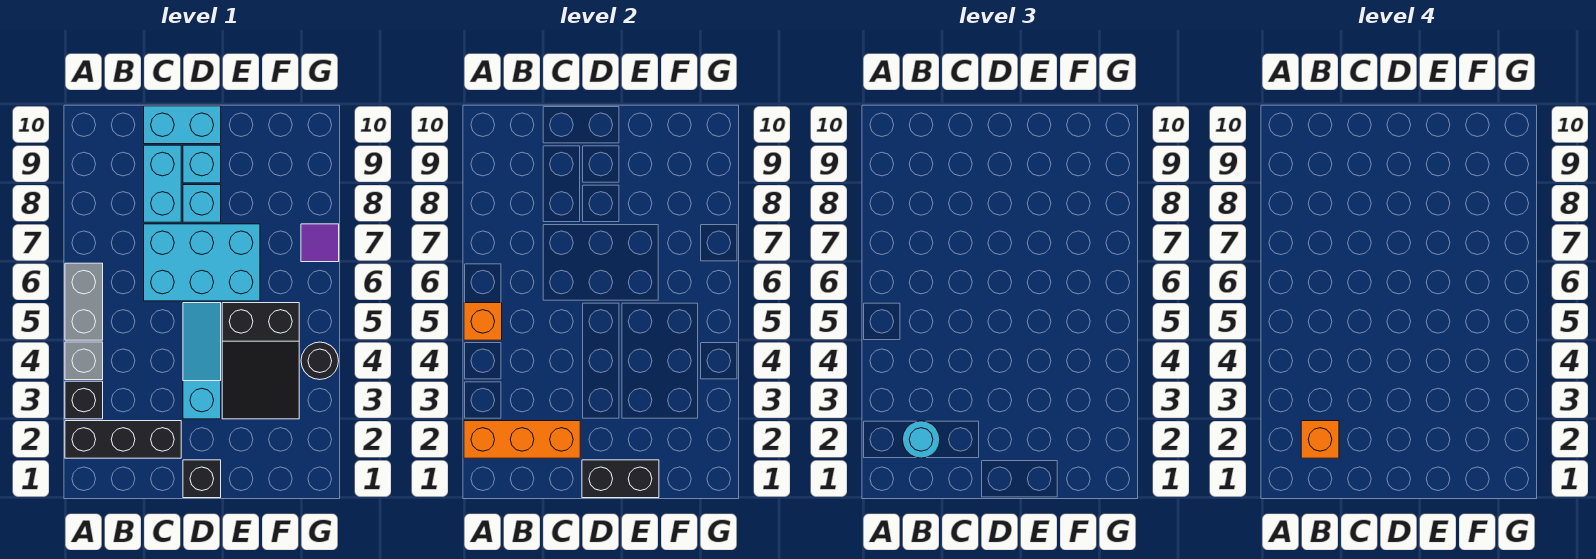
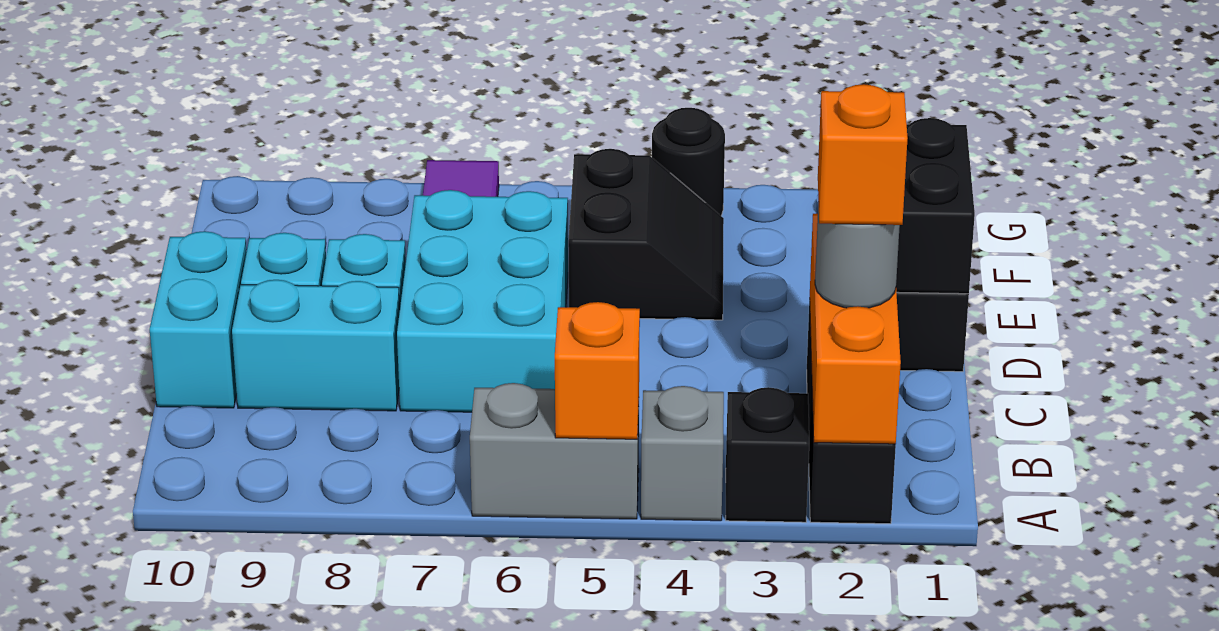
cyan round brick B2 level 3 -> grey round brick B2 level 3
cyan slope D3:D5 level 1 top 3 -> none
black slope E3:F5 level 1 top 5 -> black slope E4:F5 level 1 top 5

